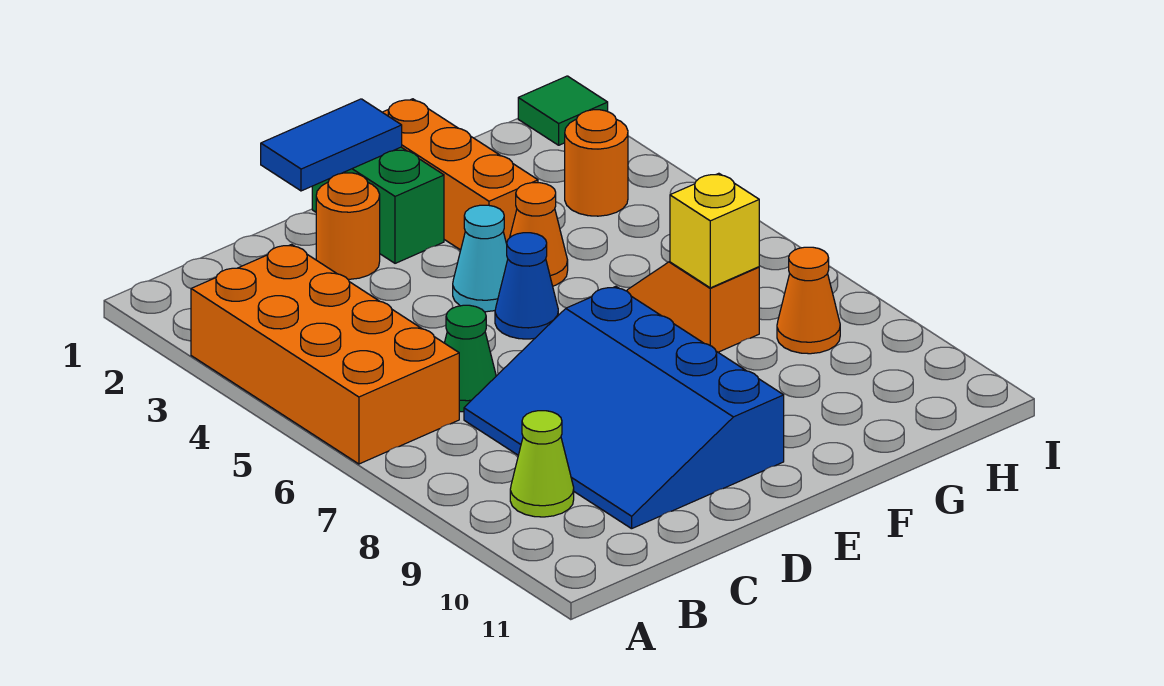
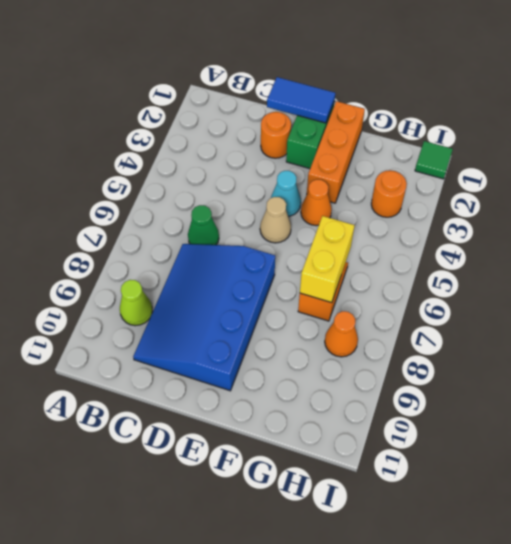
orange brick A3:B6 level 1 -> none
blue cone E5 level 1 -> tan cone E5 level 1
yellow brick G7 level 2 -> yellow brick G6:G7 level 2

